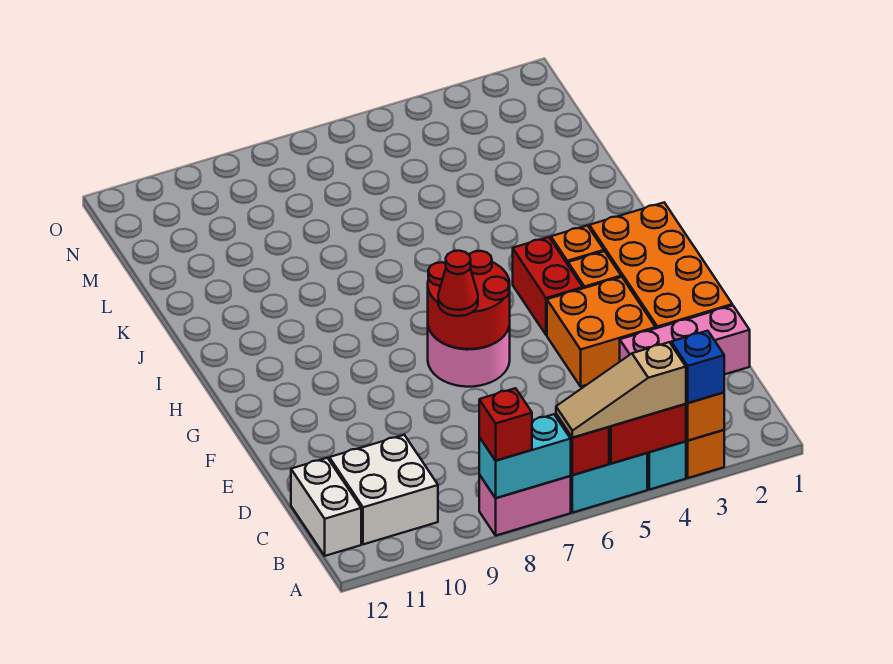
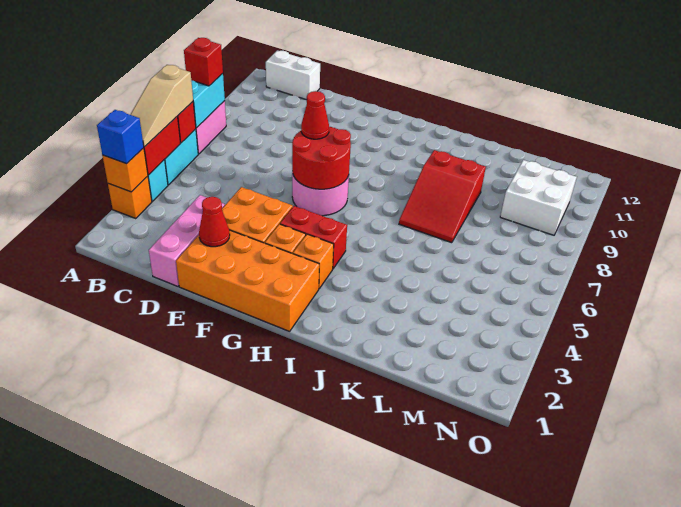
tan slope A4:A6 level 3 top 4 -> tan slope A4:A6 level 3 top 6
white brick B10:C11 level 1 -> white brick M9:N10 level 1
none -> red cone E2 level 2
none -> red slope J7:K9 level 1 top 9

